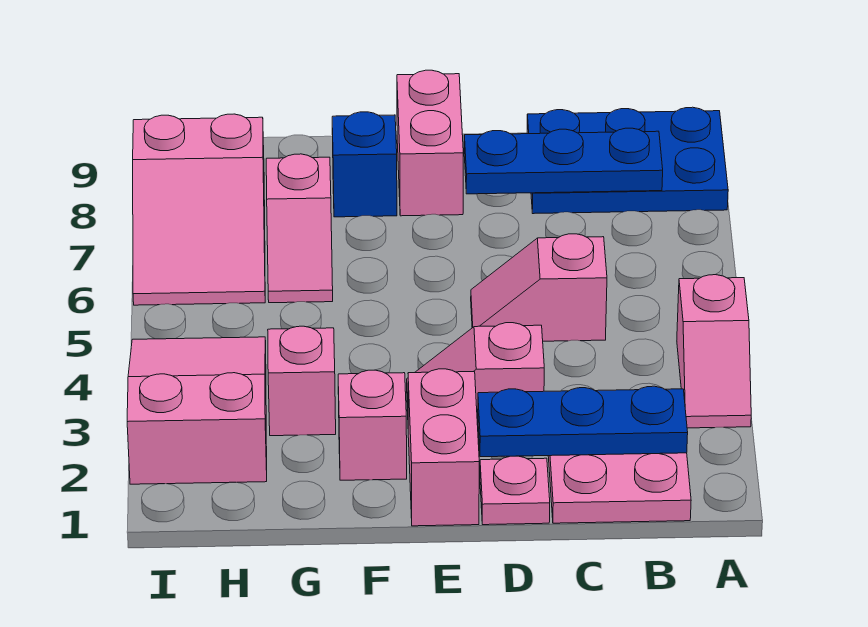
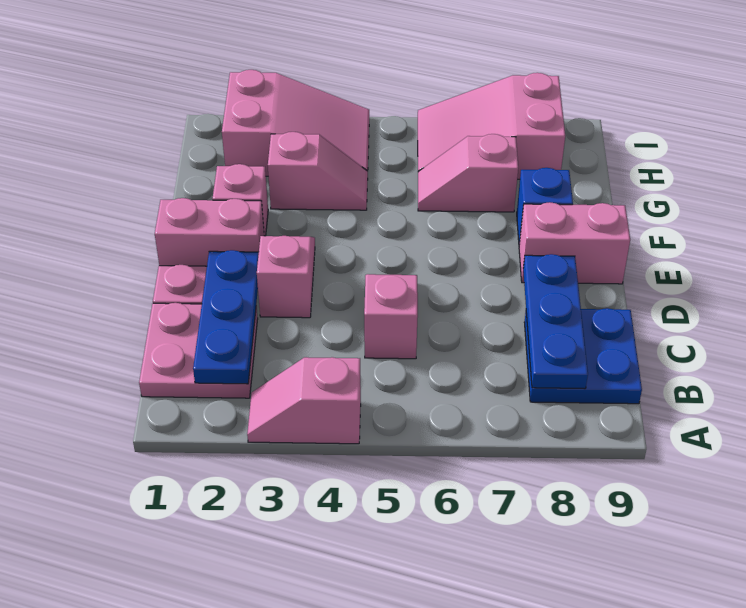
blue plate A8:C9 level 1 -> blue plate B8:C9 level 1

